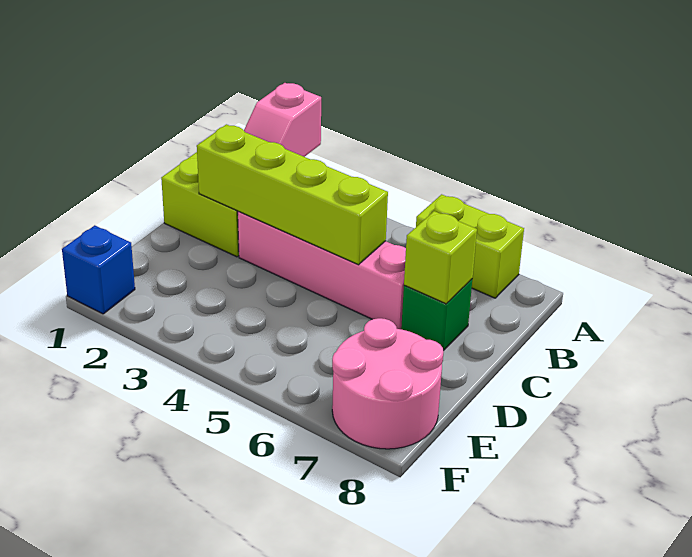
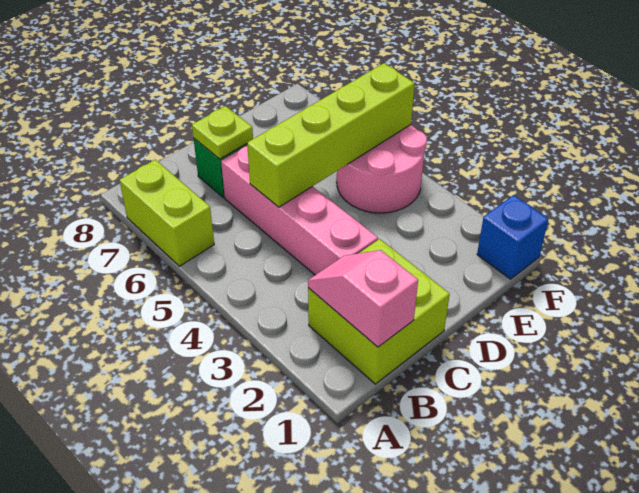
pink slope A2:B2 level 2 top A -> pink slope B1:B2 level 2 top 1
lime brick C2:C5 level 2 -> lime brick C5:F5 level 2
lime brick C7 level 2 -> lime plate C7 level 2
pink round brick E7:F8 level 1 -> pink round brick E4:F5 level 1

